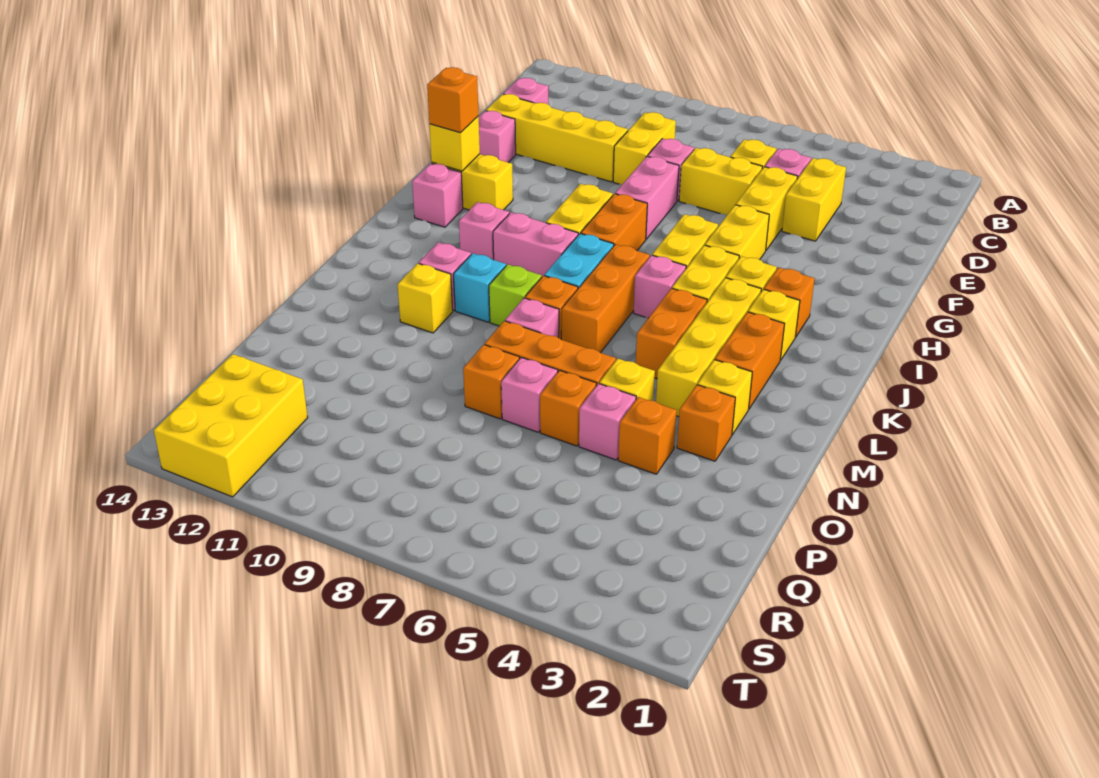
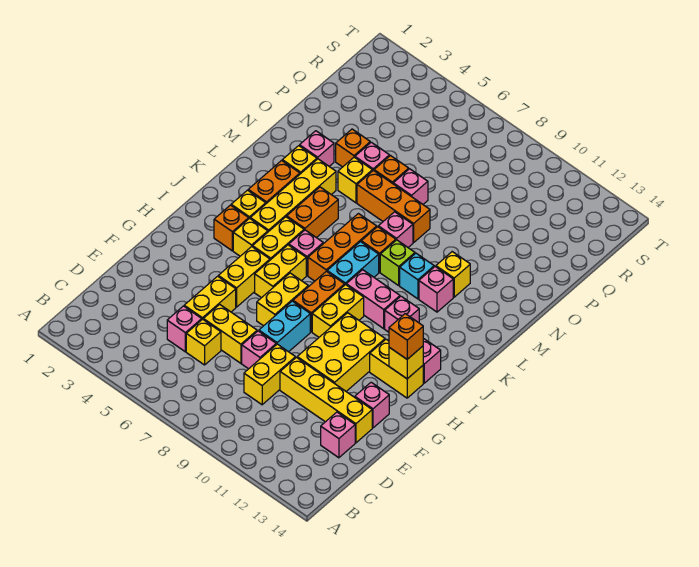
yellow brick D4:E4 level 1 -> yellow brick G7:H7 level 1
pink brick F8:G8 level 1 -> cyan brick F8:G8 level 1
orange brick N3 level 1 -> pink brick N3 level 1
orange brick O8 level 1 -> none
yellow brick R12:T13 level 1 -> yellow brick F10:H11 level 1

